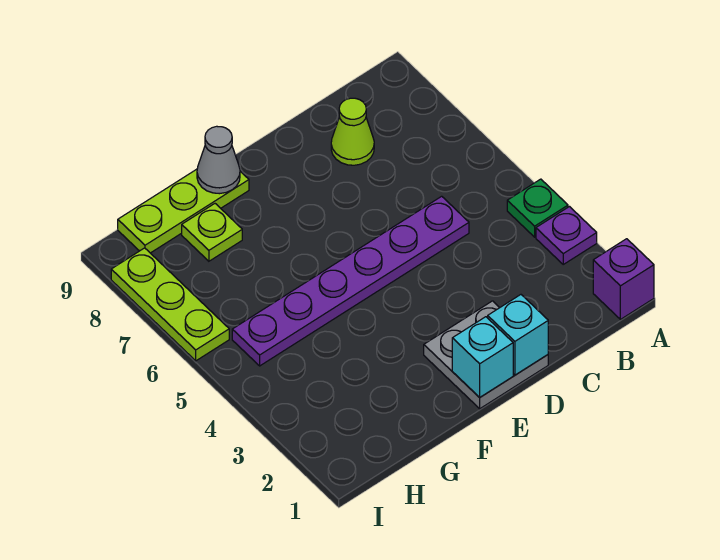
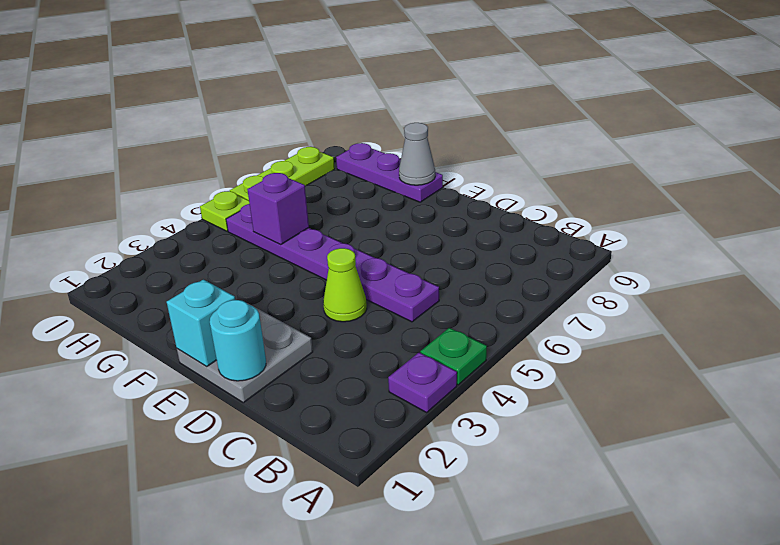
purple brick A1 level 1 -> purple brick G5 level 2
lime cone C8 level 1 -> lime cone D4 level 1
cyan brick D1 level 2 -> cyan round brick D1 level 2
lime plate F9:H9 level 1 -> purple plate F9:H9 level 1
lime plate G8 level 1 -> lime plate I5 level 1

